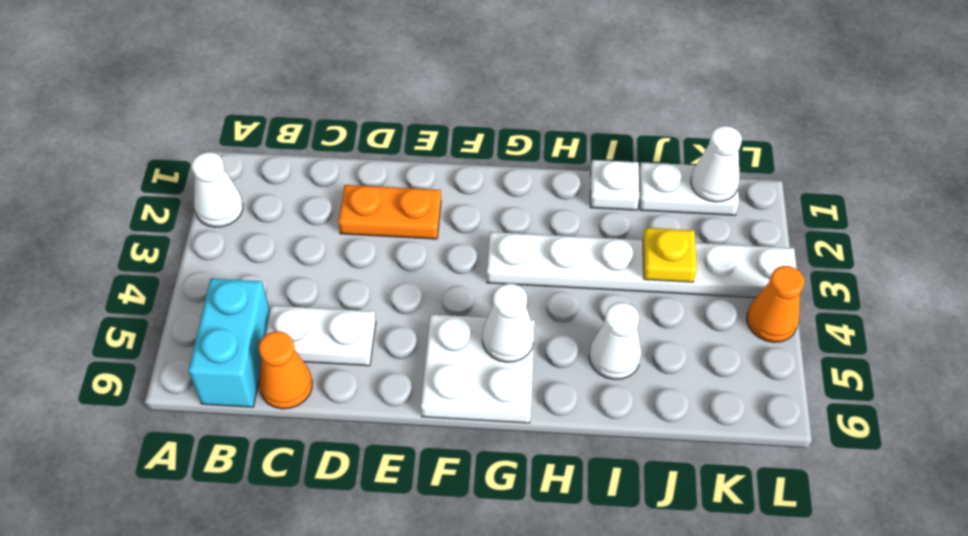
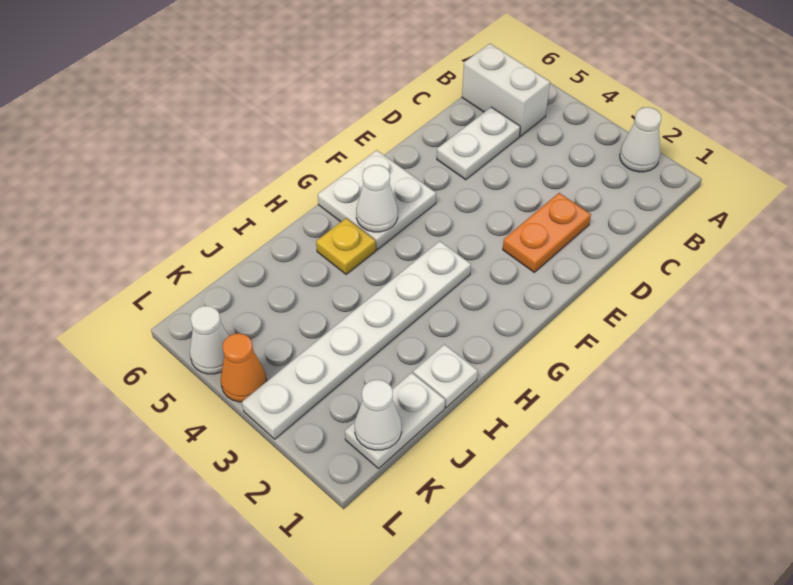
cyan brick B5:B6 level 1 -> white brick B5:B6 level 1
orange cone C6 level 1 -> none
white cone I5 level 1 -> white cone L5 level 1
yellow plate J3 level 2 -> yellow plate H5 level 1

